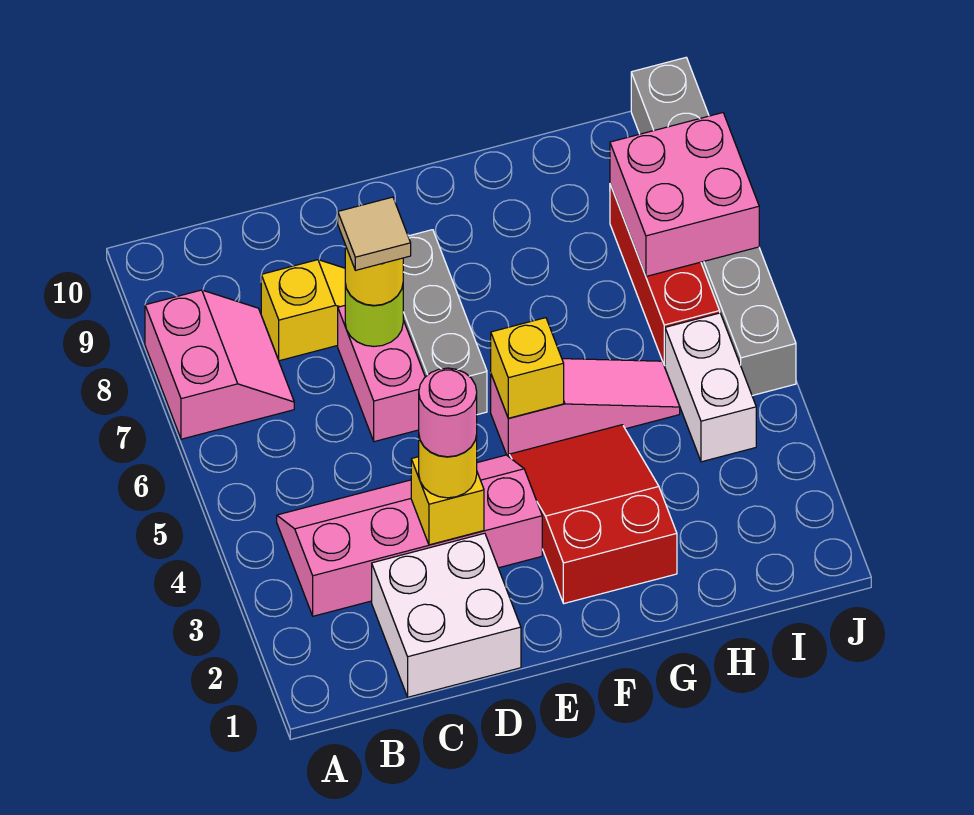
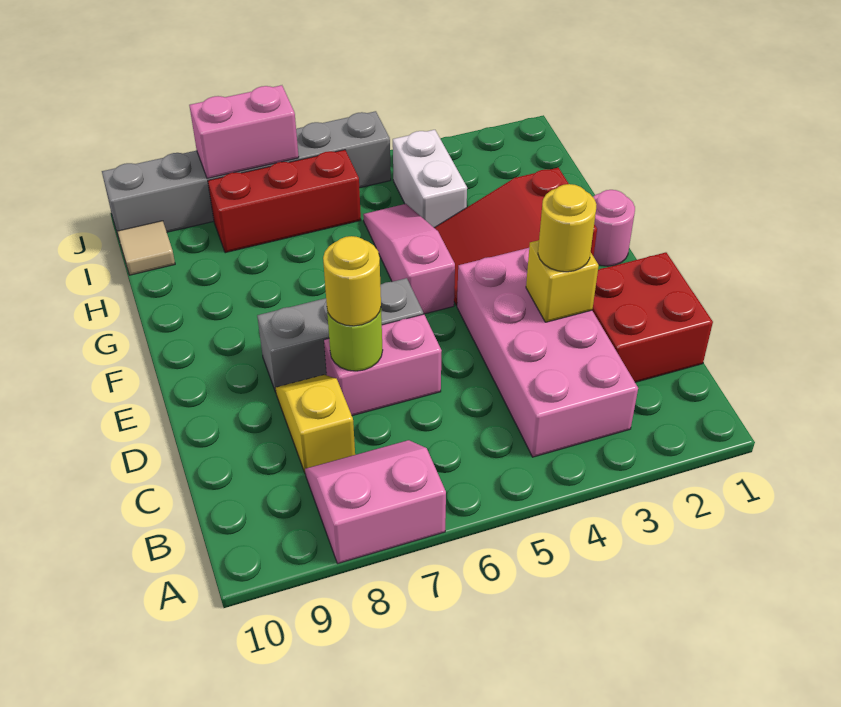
pink slope B3:E4 level 1 top 3 -> pink brick B3:E4 level 1
white brick C1:D2 level 1 -> red brick C1:D2 level 1
pink round brick D3 level 4 -> pink round brick F1 level 1
tan tile D7 level 4 -> tan tile I10 level 1
yellow brick F5 level 2 -> none
white brick I4:I5 level 1 -> white brick H4:I4 level 1
pink brick I7:J8 level 2 -> pink brick J7:J8 level 2

